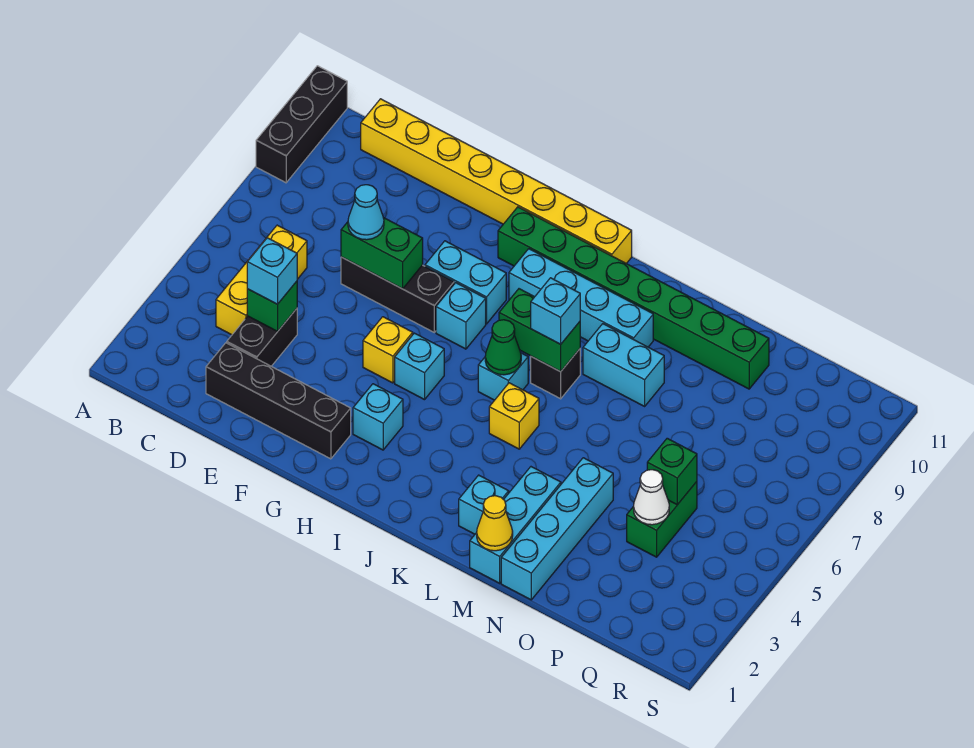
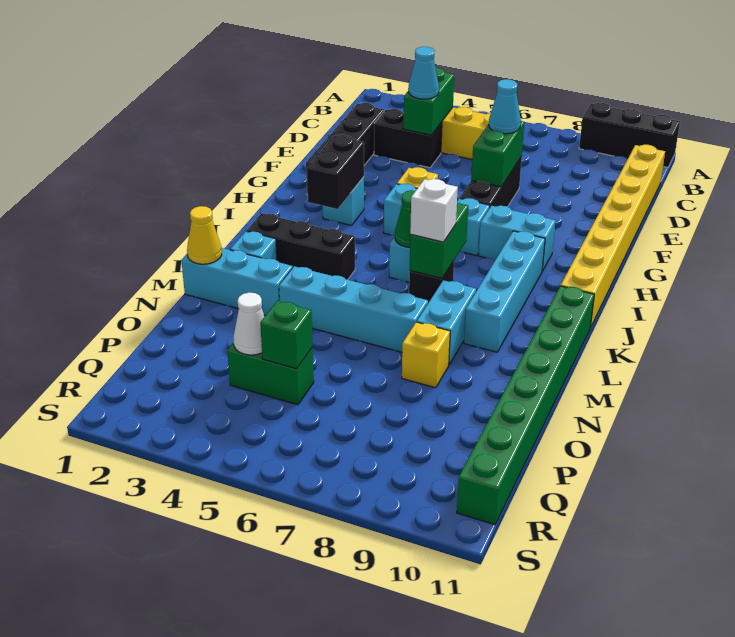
green brick D4 level 2 -> green brick C4:D4 level 2
cyan brick D4 level 3 -> cyan cone D4 level 3
cyan brick G8:H8 level 1 -> cyan brick H8:H9 level 1
none -> black brick H3:I3 level 2
green brick H10:O10 level 1 -> green brick K11:R11 level 1
none -> black brick K2:K4 level 1
yellow brick K5 level 1 -> yellow brick N8 level 1
cyan brick K7 level 3 -> white brick K7 level 3
cyan brick N1:N4 level 1 -> cyan brick M4:M7 level 1

